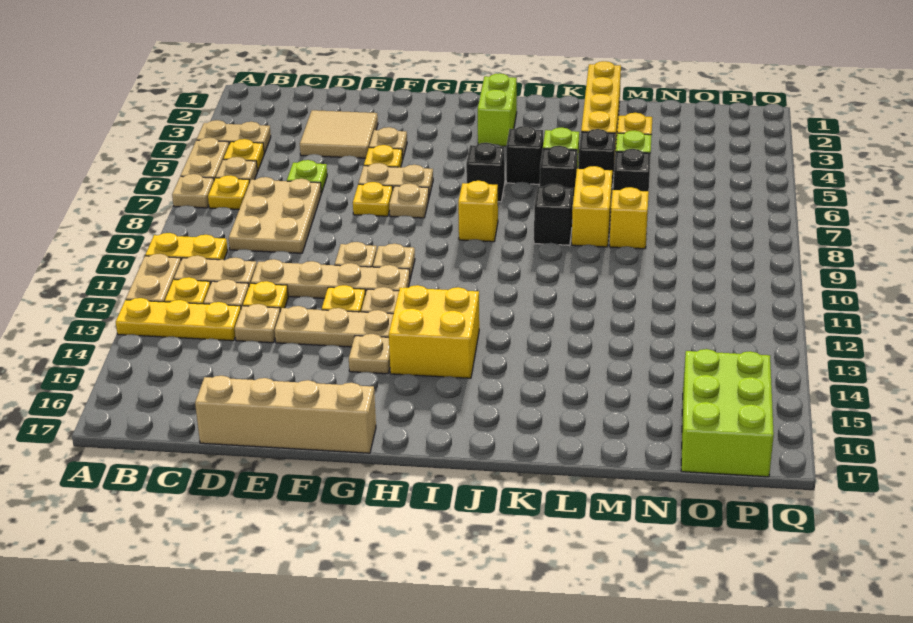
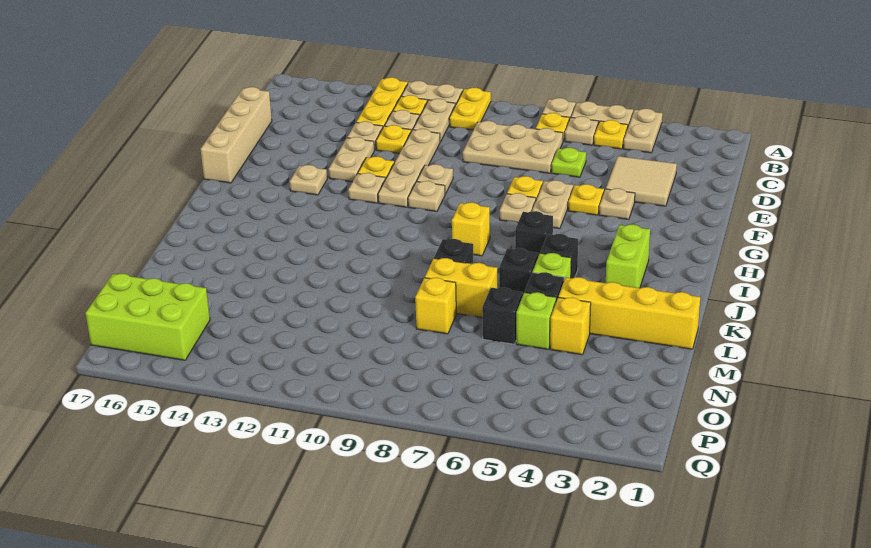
tan plate E13:G13 level 1 -> tan plate E13:F13 level 1
yellow brick H13:I14 level 1 -> none
lime brick I2:I3 level 1 -> lime brick I3:J3 level 1

